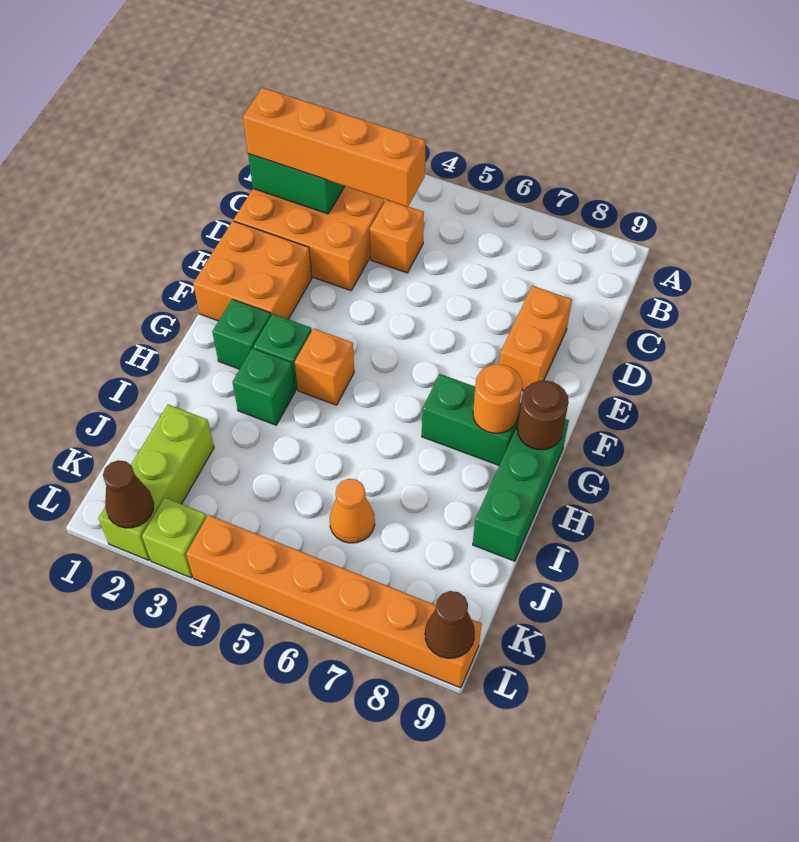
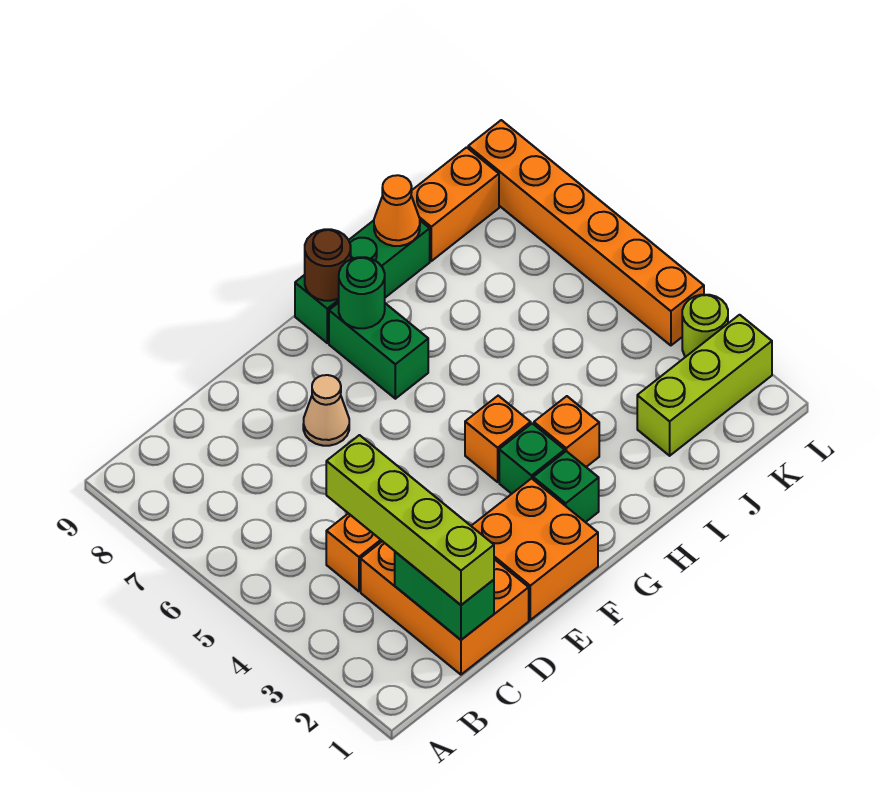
orange brick C1:C4 level 3 -> lime brick C1:C4 level 3
orange brick D8:E8 level 1 -> orange brick J9:K9 level 1
none -> tan cone E7 level 1
orange round brick G8 level 2 -> green round brick G8 level 2
green brick H3 level 1 -> orange brick H3 level 1
orange cone J6 level 1 -> orange cone I9 level 2
brown cone L2 level 2 -> none
lime brick L3 level 1 -> lime round brick L3 level 1
brown cone L9 level 2 -> none

